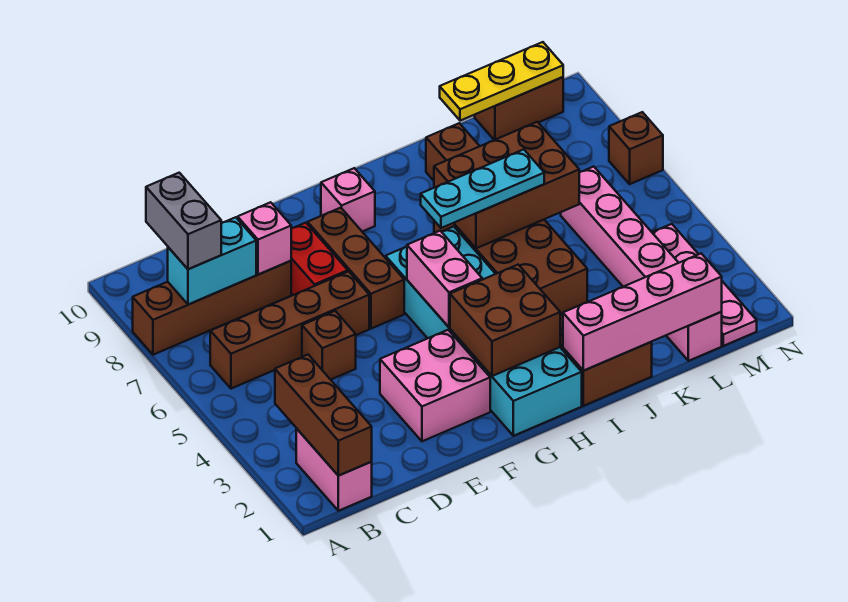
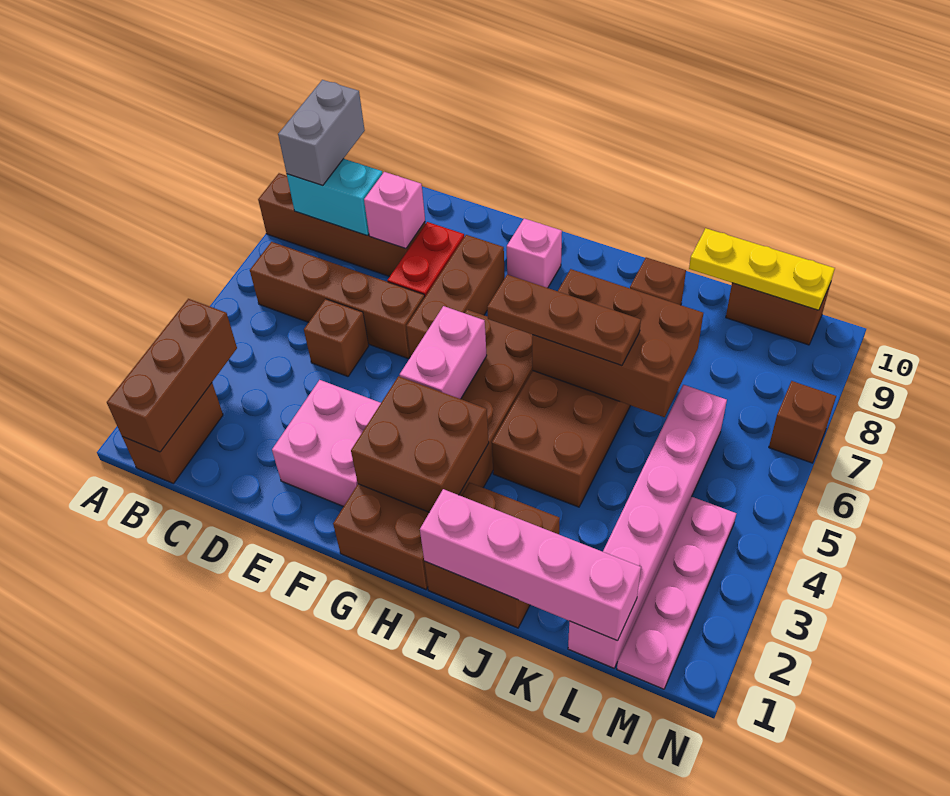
pink brick B1:B2 level 1 -> brown brick B1:B2 level 1
cyan brick G1:H6 level 1 -> brown brick G1:H6 level 1
cyan plate H6:J6 level 3 -> brown plate H6:J6 level 3

